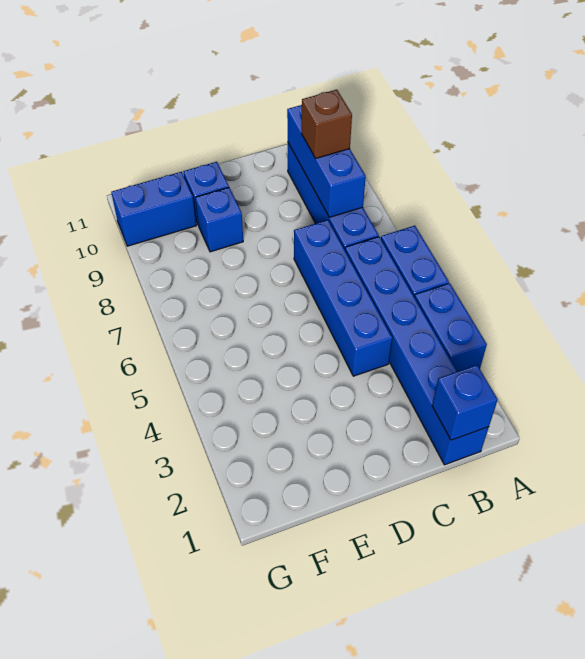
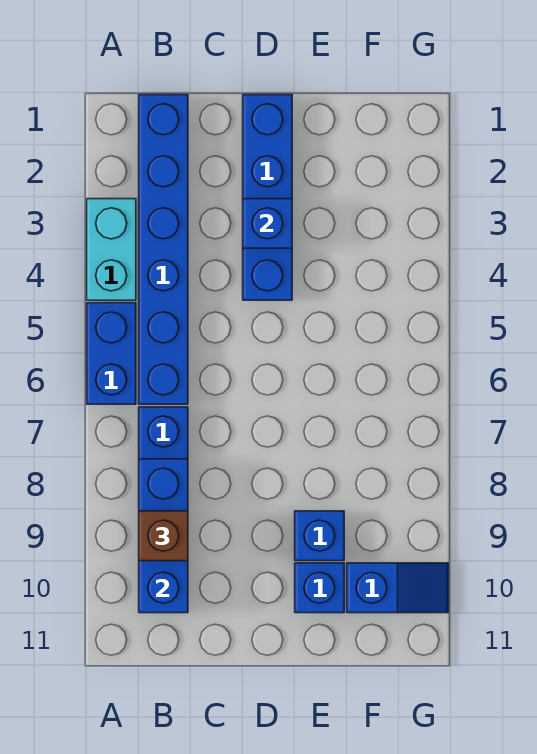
blue brick A3:A4 level 1 -> cyan brick A3:A4 level 1
blue brick B1 level 2 -> blue brick D3 level 2
blue brick C4:C7 level 1 -> blue brick D1:D4 level 1
blue brick F10:G10 level 1 -> blue slope F10:G10 level 1 top F

